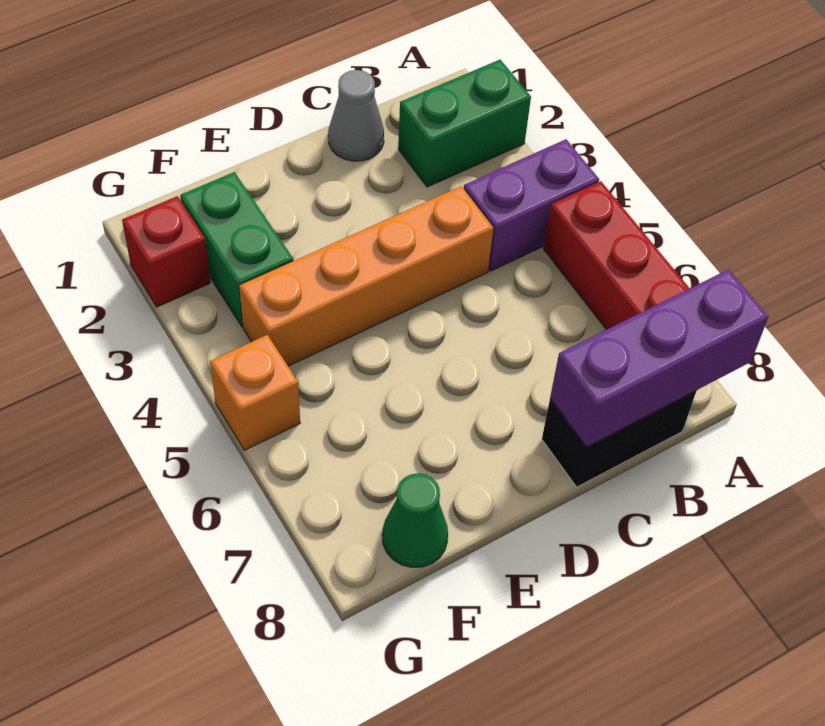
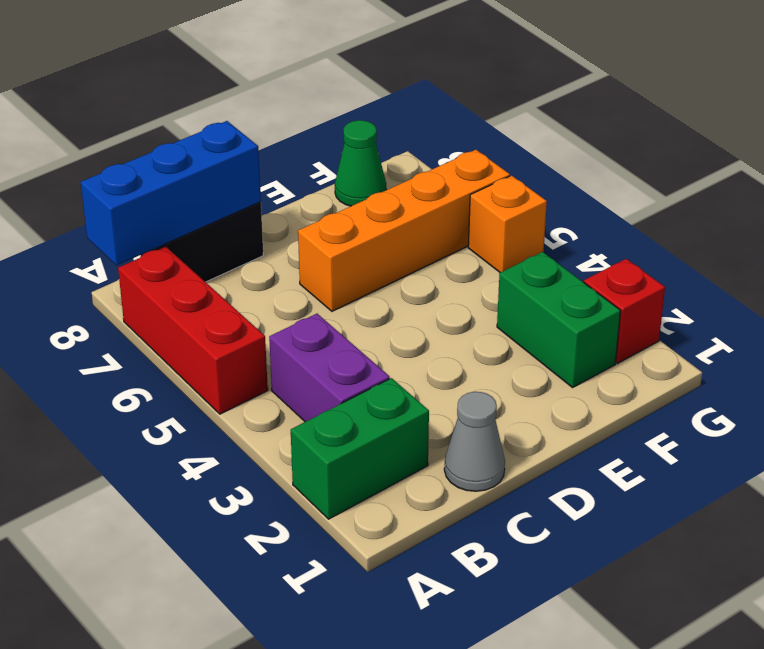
purple brick A4:B4 level 1 -> purple brick B3:B4 level 1
purple brick A8:C8 level 2 -> blue brick A8:C8 level 2
orange brick C4:F4 level 1 -> orange brick D6:G6 level 1

